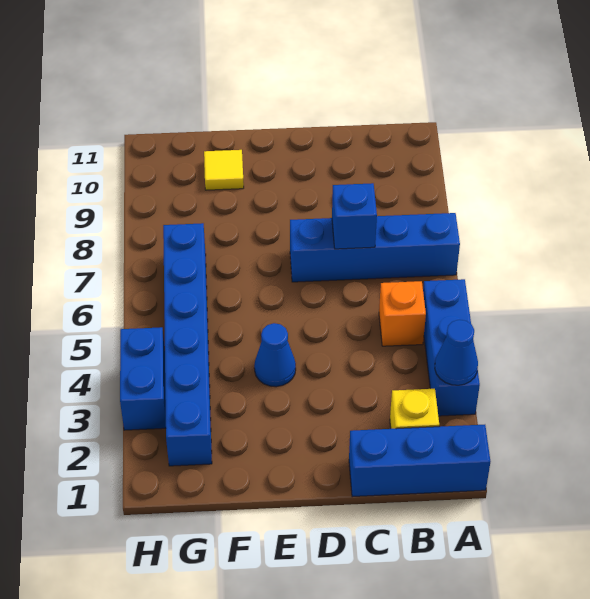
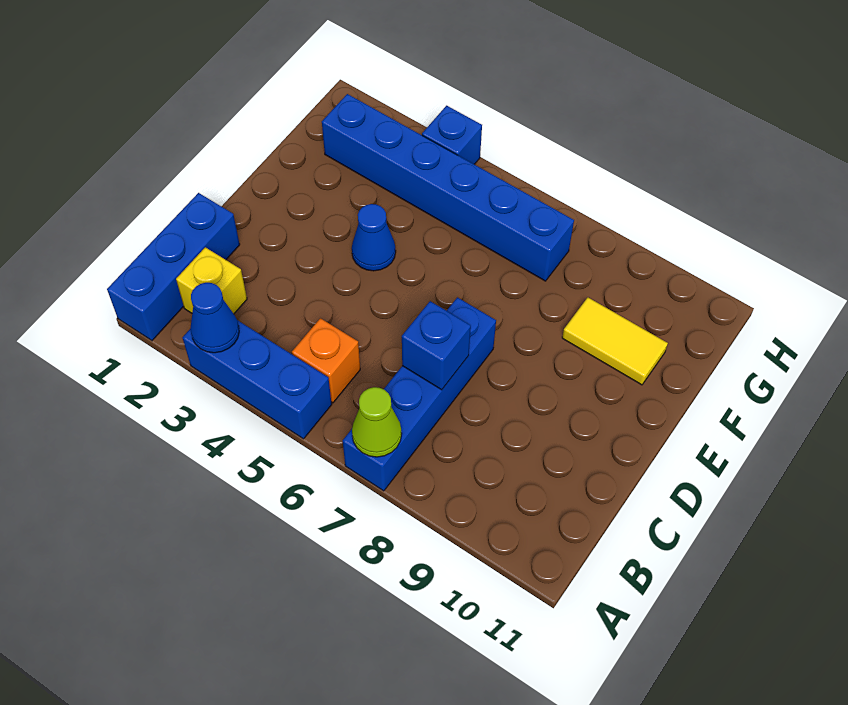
none -> lime cone A7 level 2
yellow tile F10 level 1 -> yellow tile F9:F10 level 1
blue brick H3:H4 level 1 -> blue brick H4 level 1

